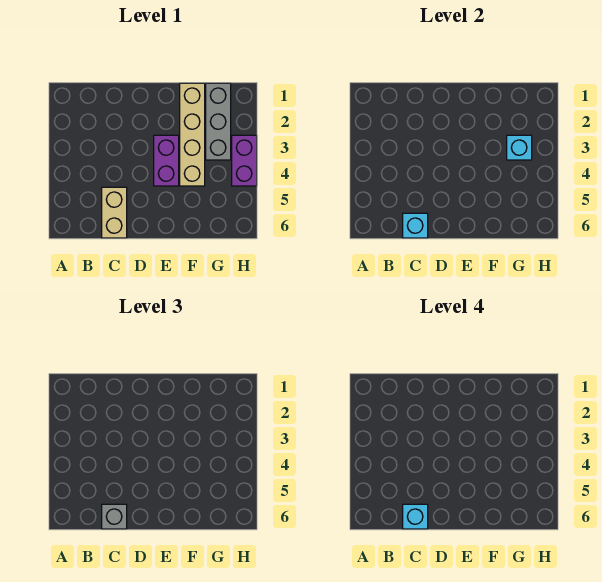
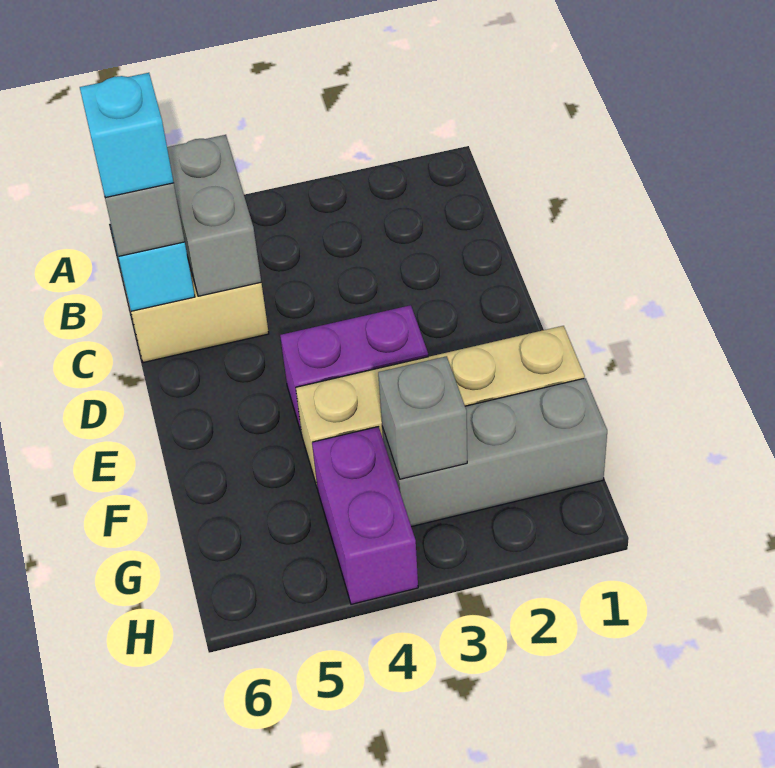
none -> grey brick B5:C5 level 2
cyan brick G3 level 2 -> grey brick G3 level 2
purple brick H3:H4 level 1 -> purple brick G4:H4 level 1

